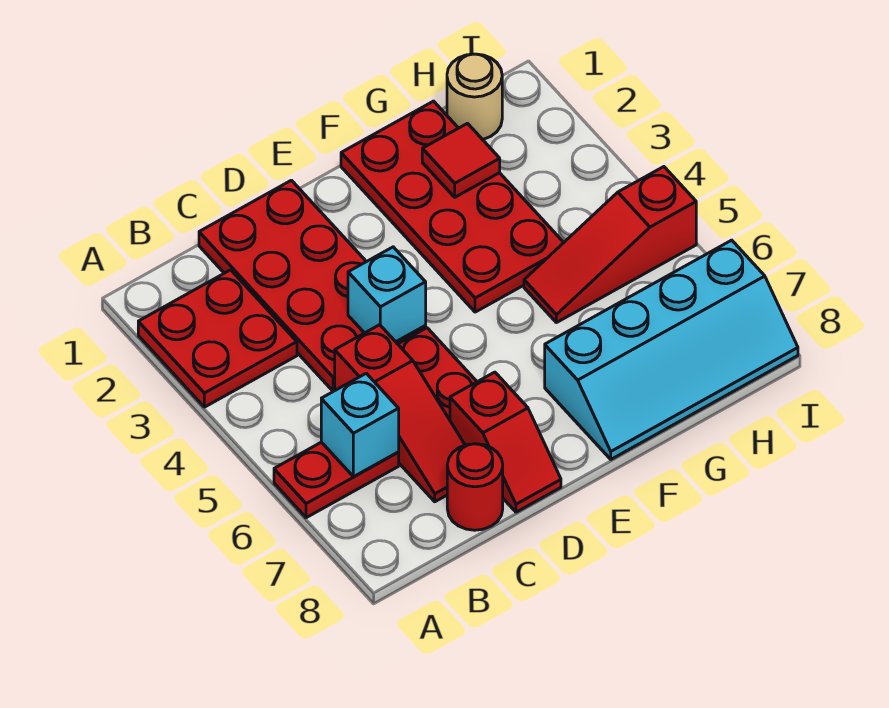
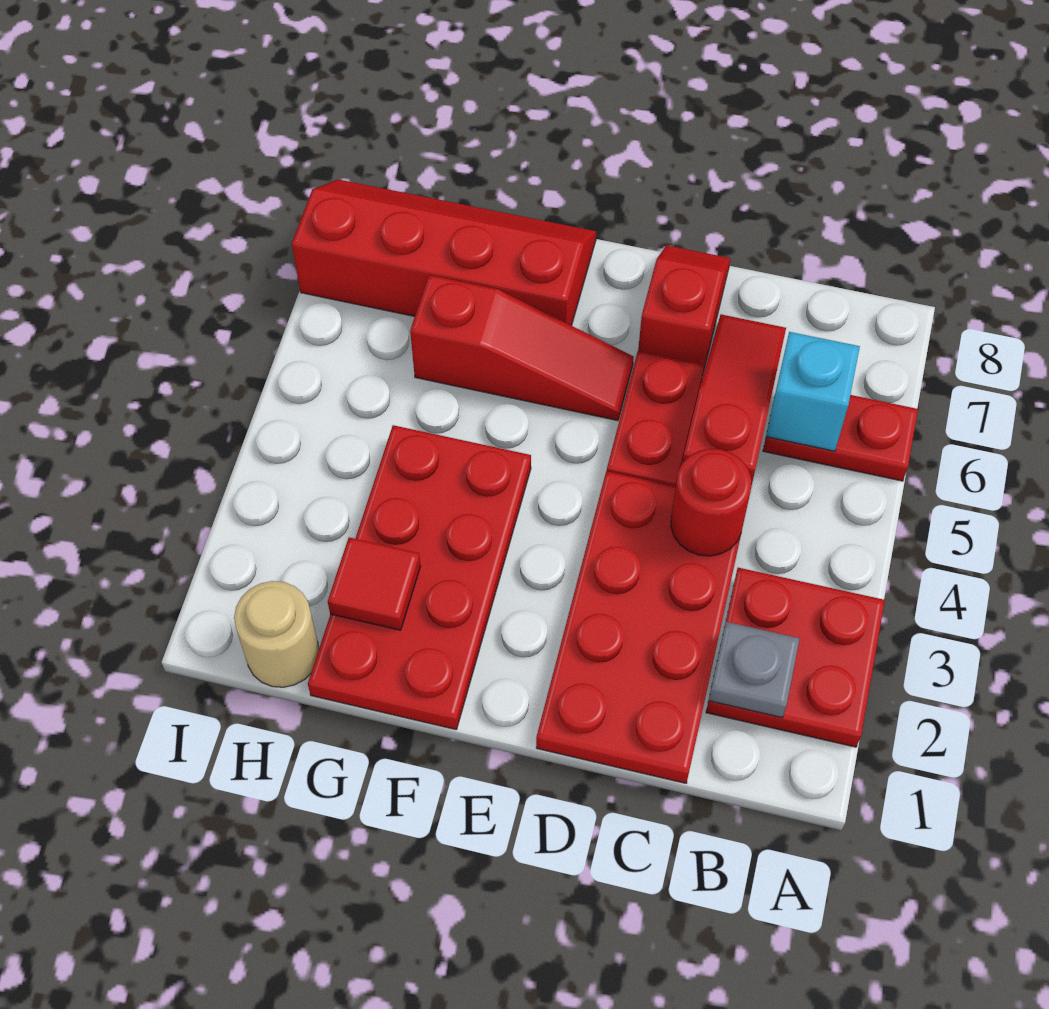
none -> grey plate B2 level 2
red round brick C8 level 1 -> red round brick C4 level 2
cyan brick D4 level 2 -> none
cyan slope F7:I8 level 1 top 7 -> red slope F7:I8 level 1 top 7
red slope G5:I5 level 1 top I -> red slope E6:G6 level 1 top G

